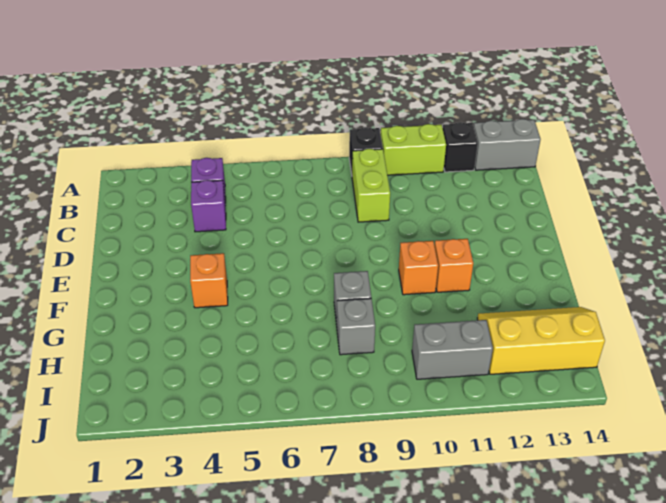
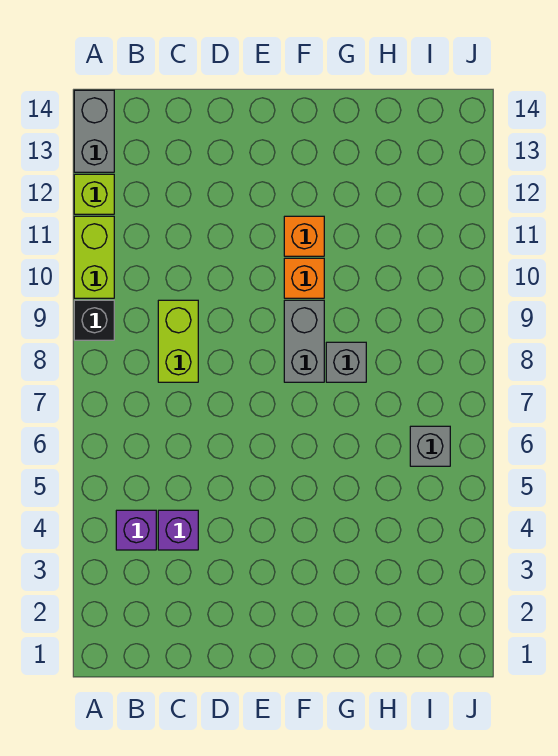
black brick A12 level 1 -> lime brick A12 level 1
lime brick B9:C9 level 1 -> lime brick C8:C9 level 1
orange brick F4 level 1 -> none
grey brick H8 level 1 -> grey brick I6 level 1
yellow slope H12:I14 level 1 top I -> none
grey brick I10:I11 level 1 -> grey brick F8:F9 level 1

